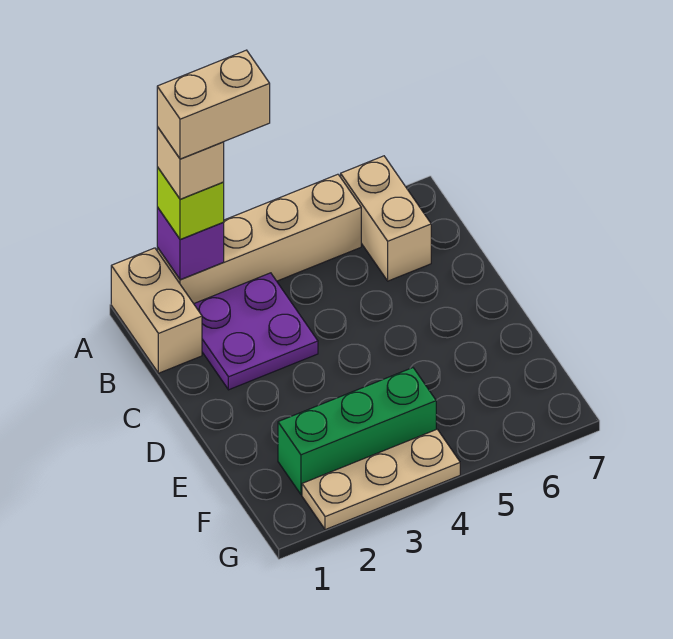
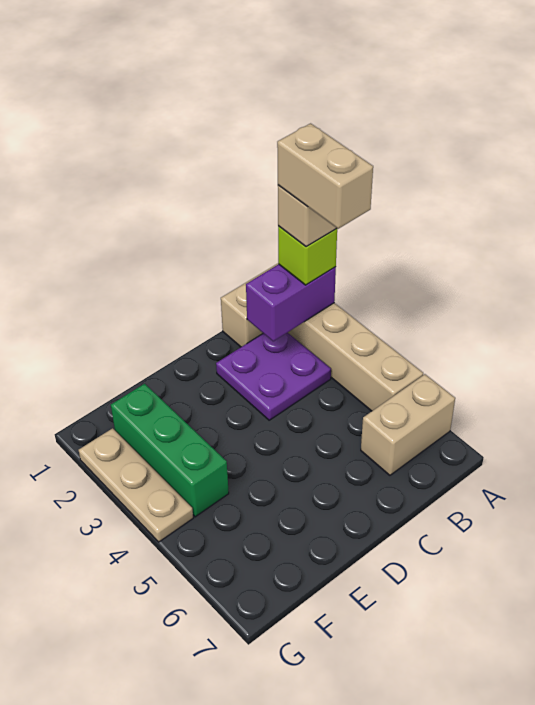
purple brick A2 level 2 -> purple brick A2:B2 level 2

